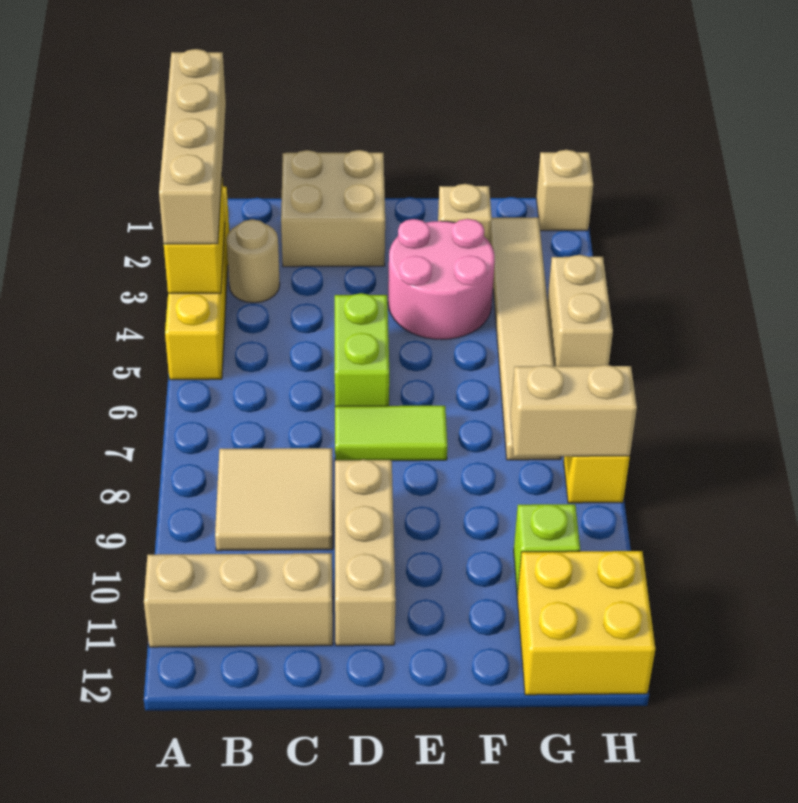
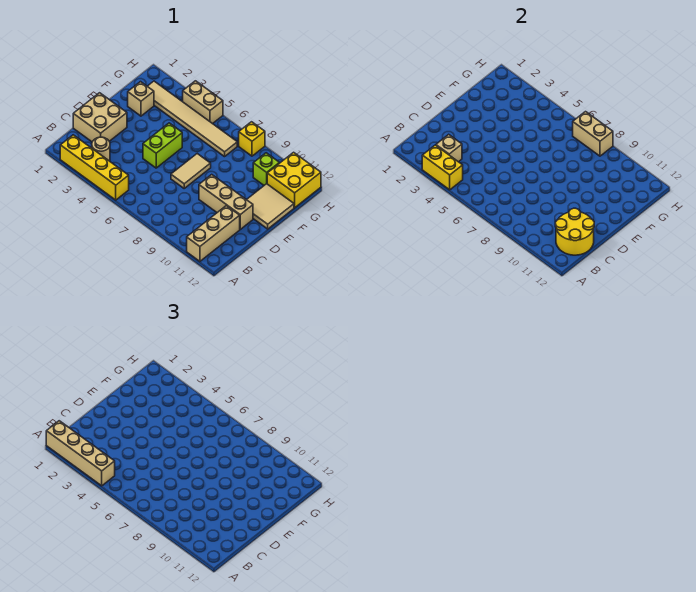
tan tile B8:C9 level 1 -> tan tile E11:F12 level 1
none -> yellow round brick B11:C12 level 2
lime brick D5:D6 level 1 -> lime brick D5:E5 level 1
lime tile D7:E7 level 1 -> tan tile D7:E7 level 1
pink round brick E3:F4 level 1 -> none
tan brick G8:H8 level 2 -> tan brick H7:H8 level 2
tan brick H1 level 1 -> tan brick B3 level 2

